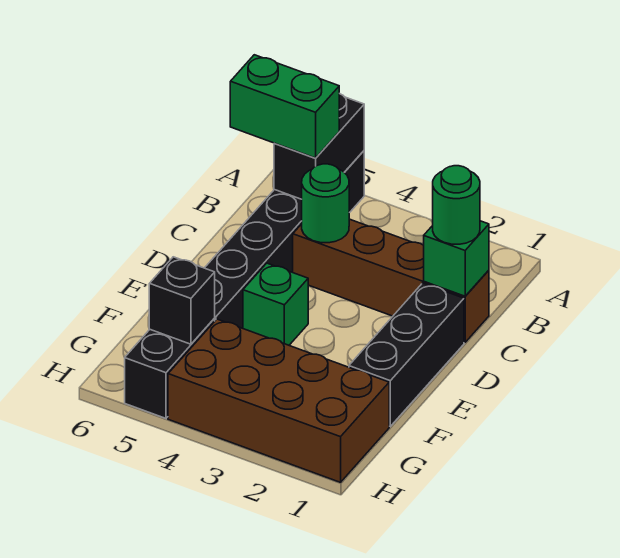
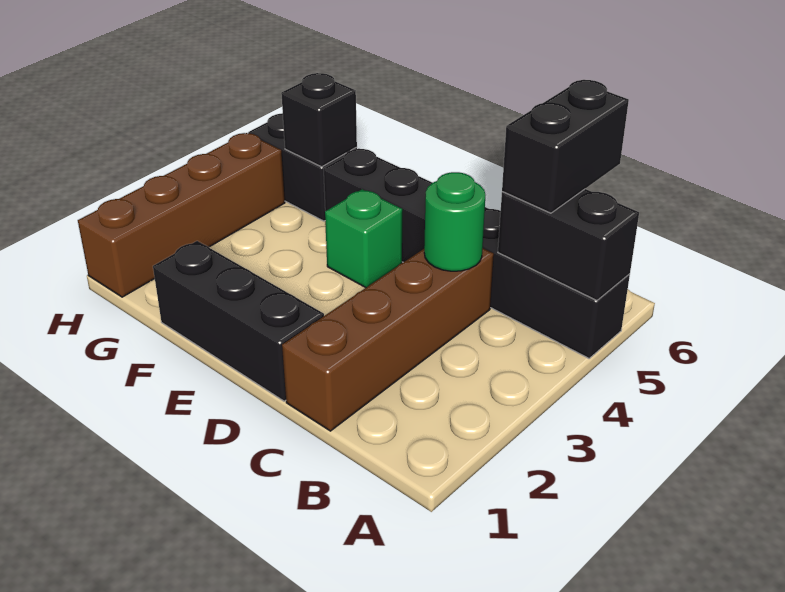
green brick B5:B6 level 3 -> black brick B5:B6 level 3
green brick C1 level 2 -> none
green round brick C1 level 3 -> none
brown brick G1:H4 level 1 -> brown brick H1:H4 level 1

